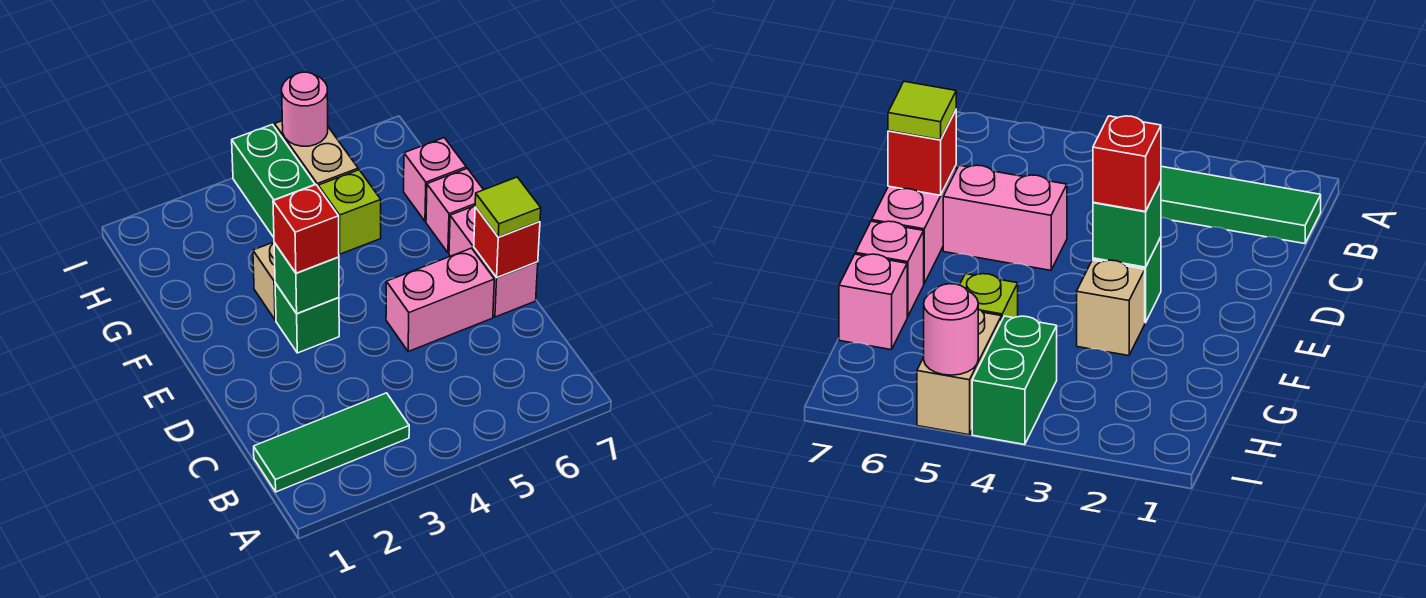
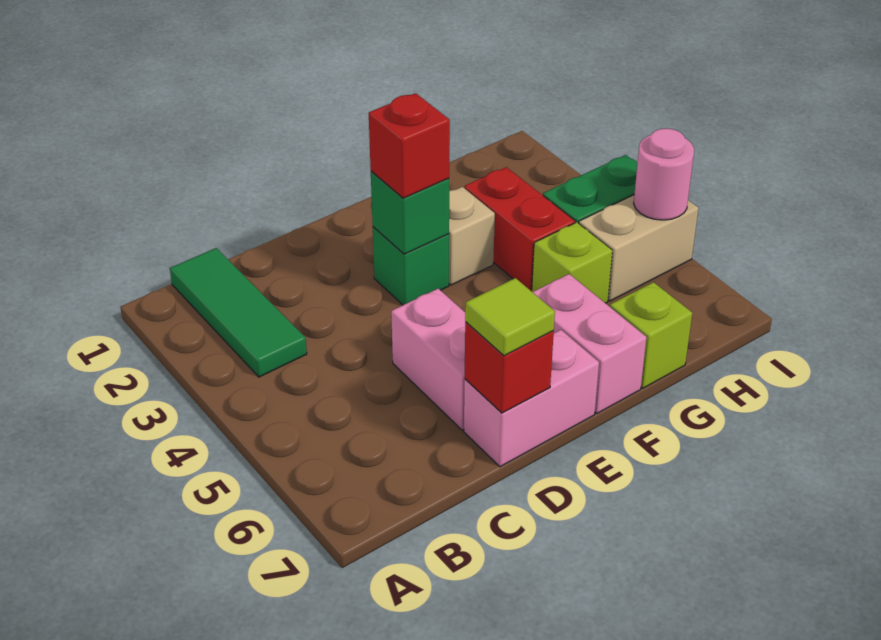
pink brick F7 level 1 -> pink brick F6:F7 level 1
none -> red brick G3:G4 level 1
pink brick G7 level 1 -> lime brick G7 level 1

